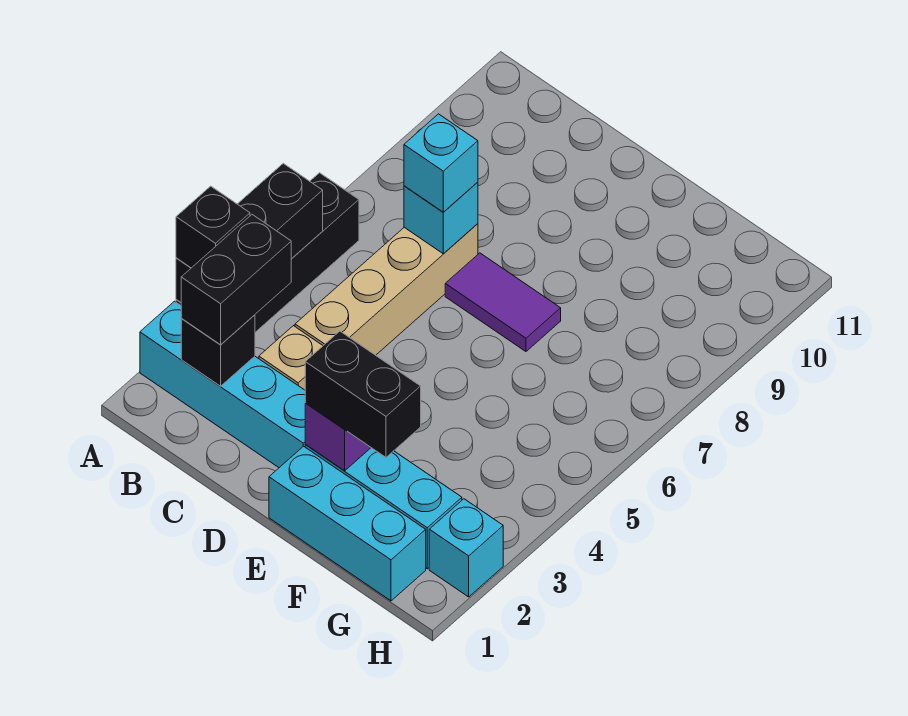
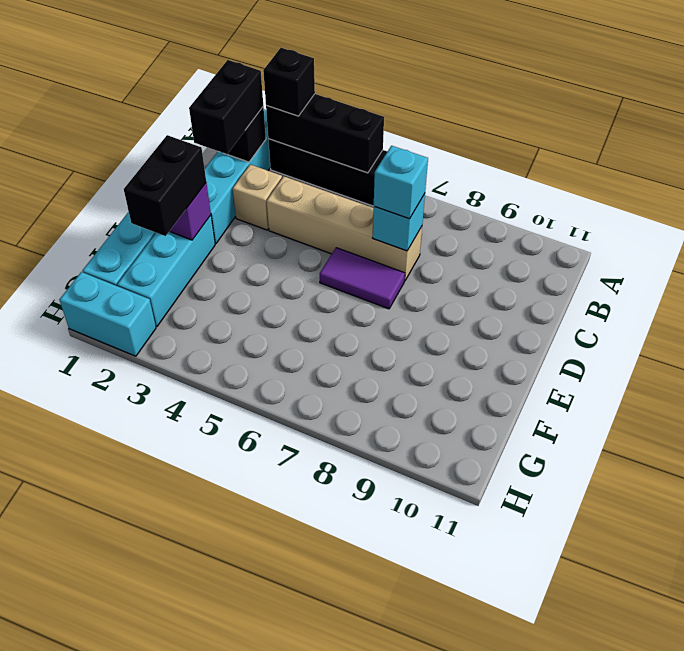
black brick B2:B3 level 3 -> black brick B2:C2 level 3
purple tile D7:E7 level 1 -> purple tile D6:D7 level 1
cyan brick H2 level 1 -> cyan brick H1:H2 level 1

